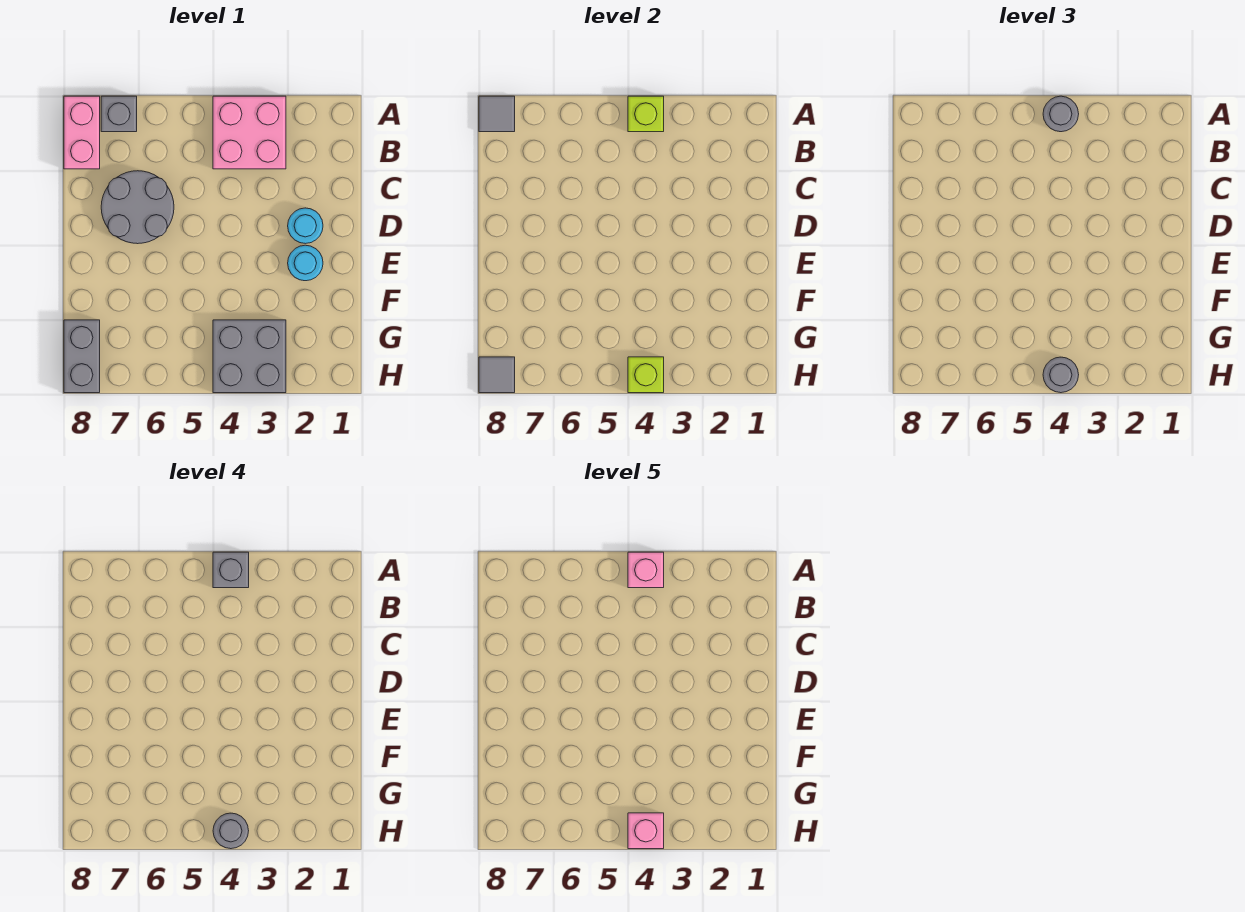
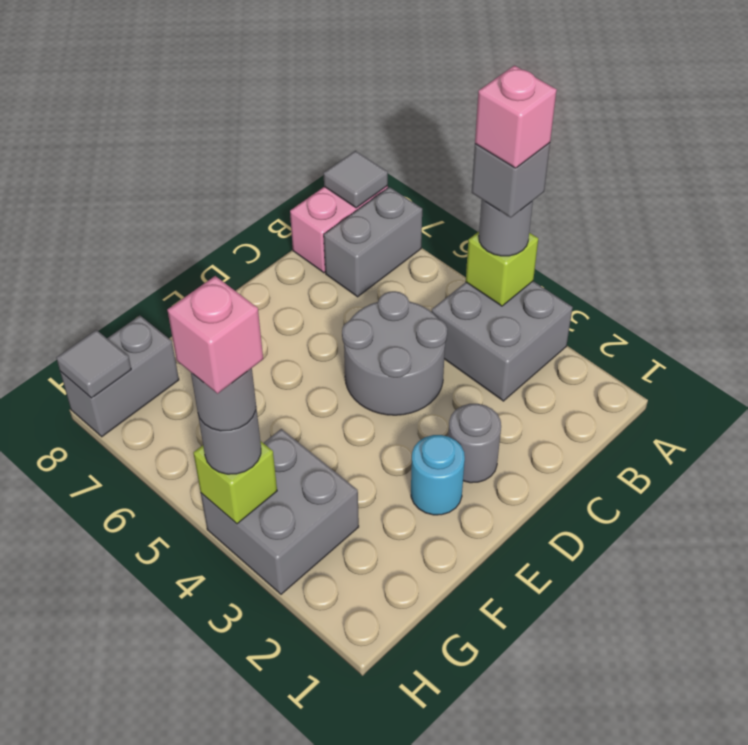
pink brick A3:B4 level 1 -> grey brick A3:B4 level 1
grey brick A7 level 1 -> grey brick A7:B7 level 1
grey round brick C6:D7 level 1 -> grey round brick C4:D5 level 1
cyan round brick D2 level 1 -> grey round brick D2 level 1

